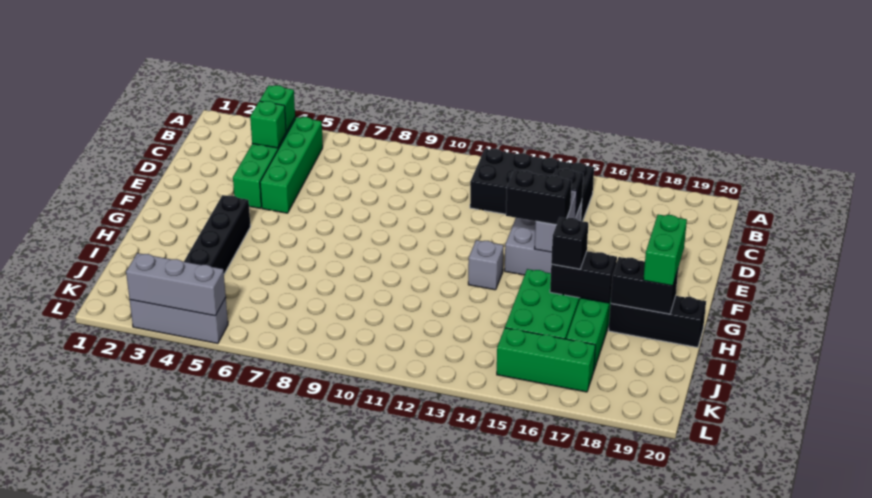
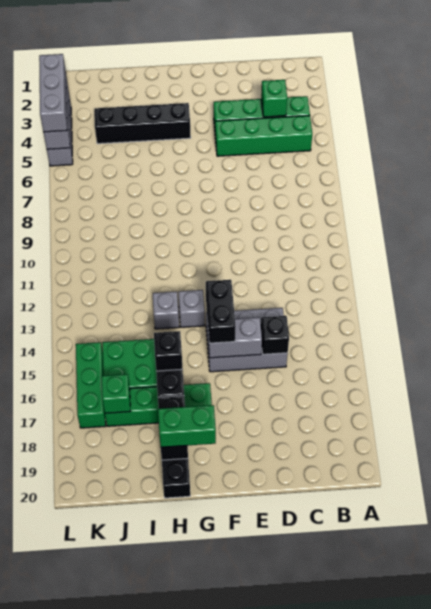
green brick B4 level 2 -> green brick J17 level 2
black brick B12:C15 level 1 -> none
none -> grey brick H13 level 1
none -> grey brick L3:L5 level 3

